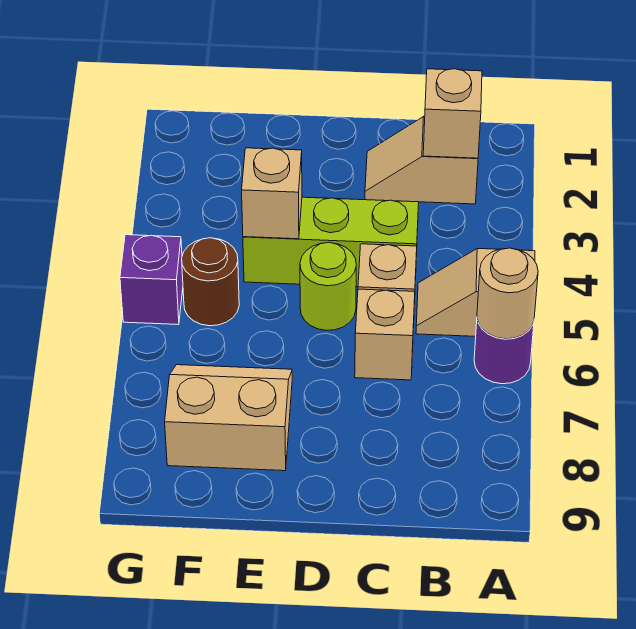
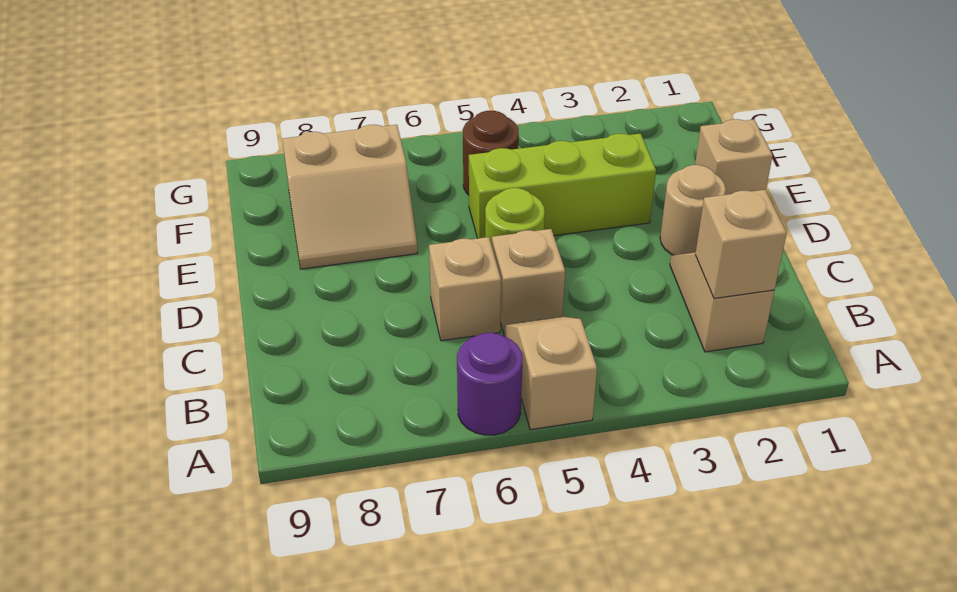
tan round brick A6 level 2 -> tan round brick D2 level 1
lime brick C4:E4 level 1 -> lime brick E3:E5 level 1
tan brick E4 level 2 -> tan brick E1 level 1
tan slope E7:F8 level 1 top 8 -> tan slope E7:F8 level 1 top F
purple brick G5 level 1 -> none

